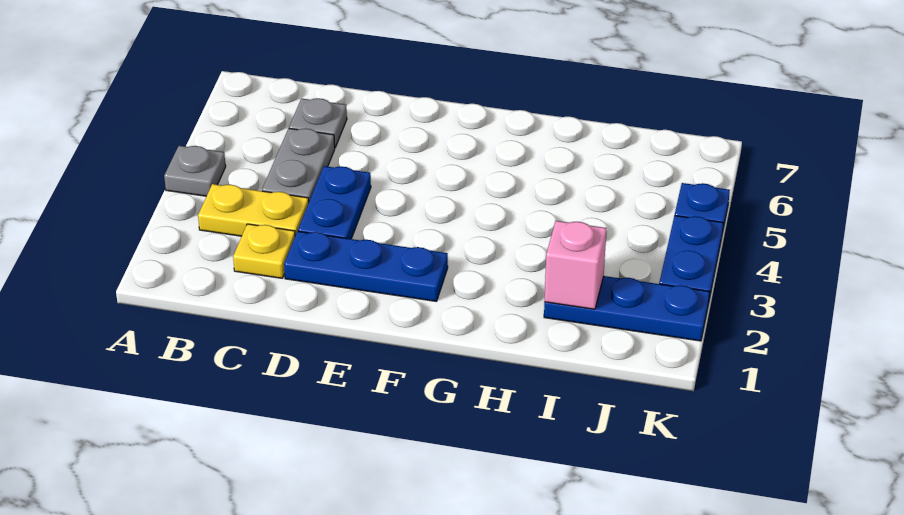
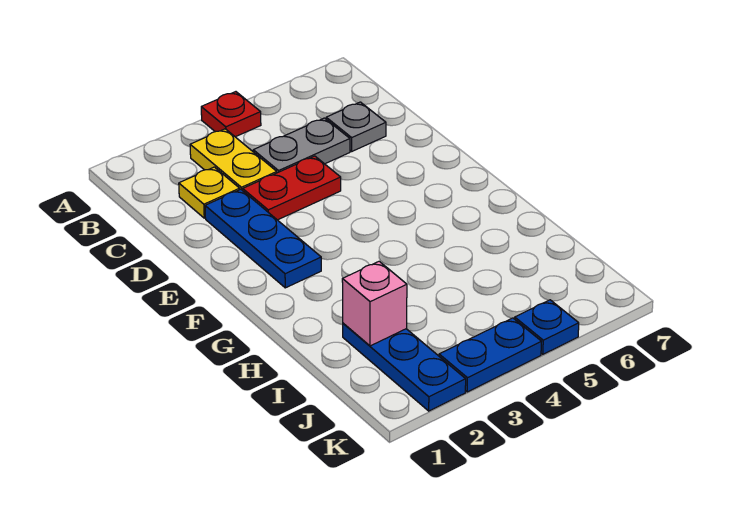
grey plate A4 level 1 -> red plate A4 level 1
blue plate D3:D4 level 1 -> red plate D3:D4 level 1

